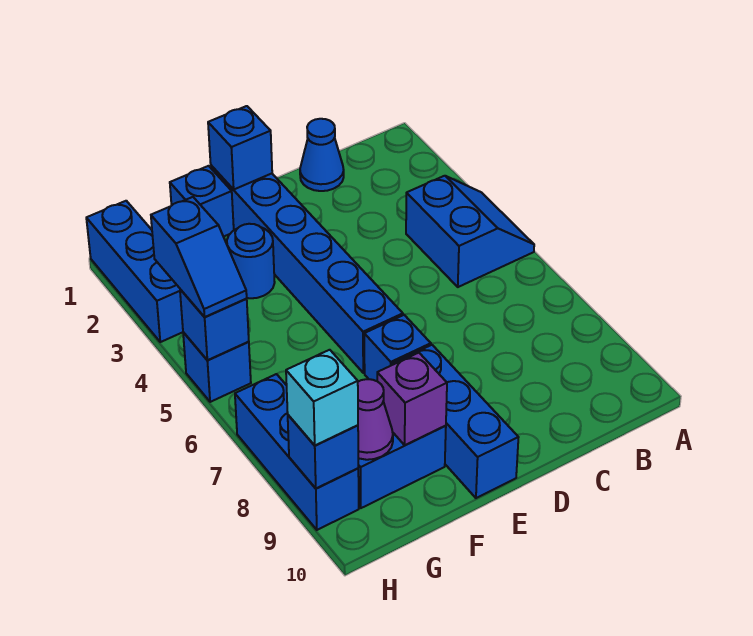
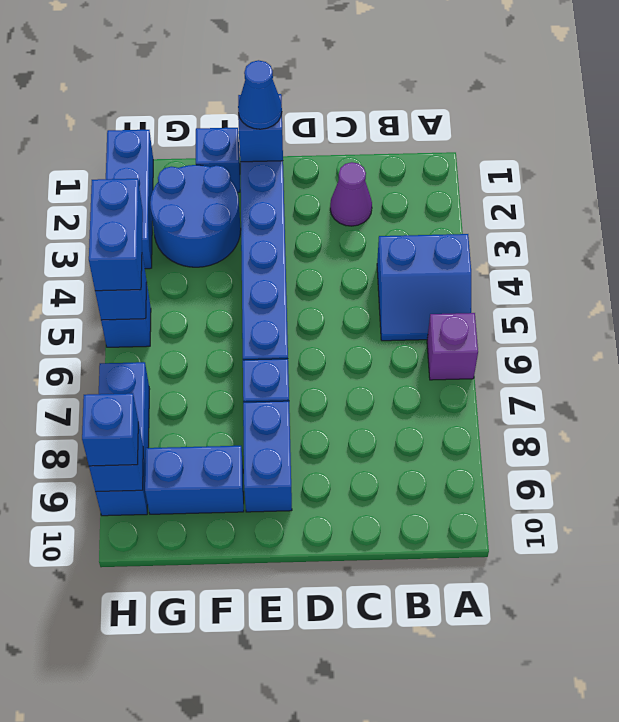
blue slope A4:B5 level 1 top B -> blue slope A4:B5 level 1 top 4
blue cone C1 level 1 -> blue cone E1 level 3
blue brick E8:E10 level 1 -> blue brick E8:E9 level 1
blue round brick F3 level 1 -> blue round brick F2:G3 level 1
purple brick F9 level 2 -> purple brick A6 level 1
purple cone G9 level 2 -> purple cone C2 level 1
blue slope H4:H5 level 3 top 4 -> blue brick H4:H5 level 3
cyan brick H9 level 3 -> blue brick H9 level 3

